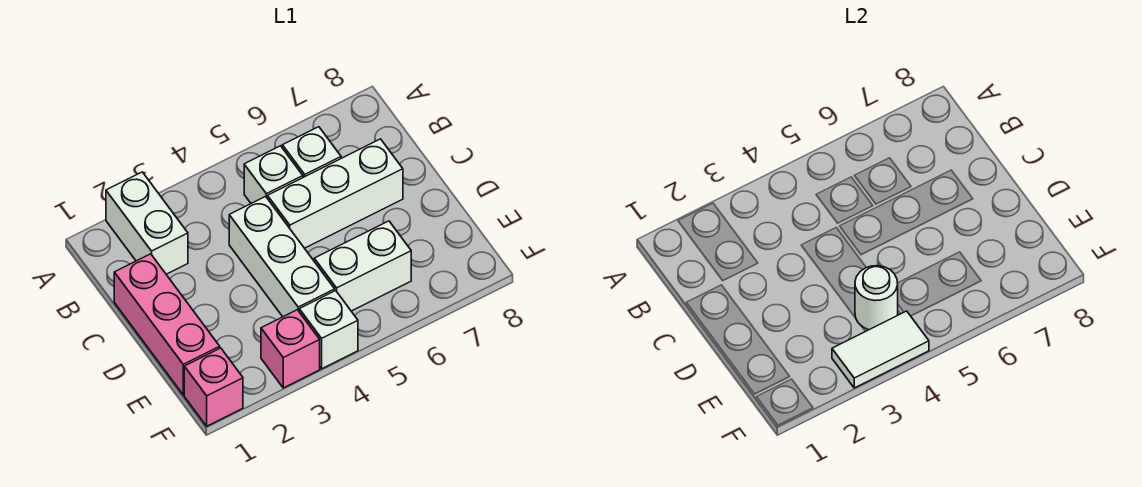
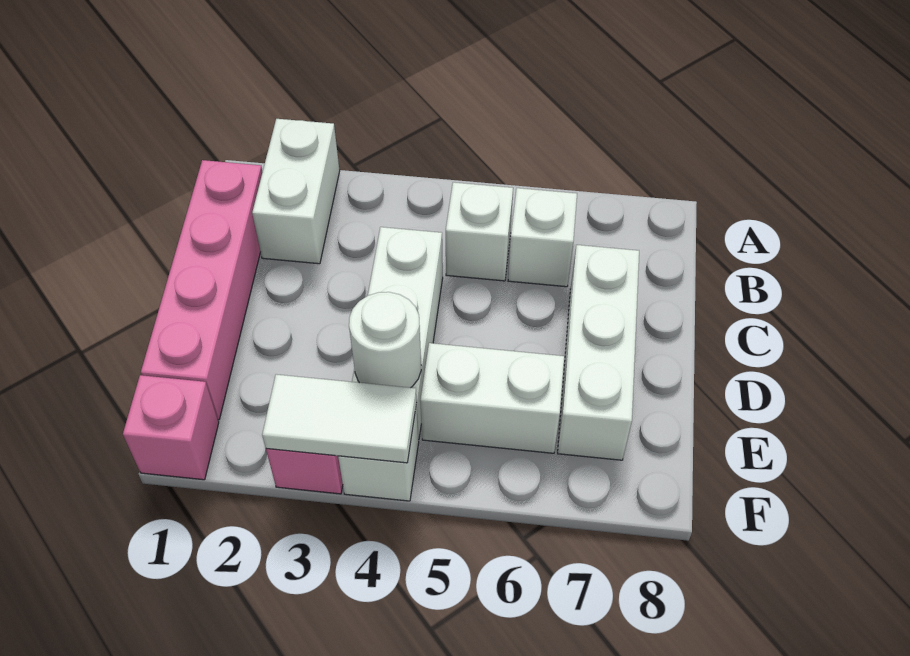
pink brick C1:E1 level 1 -> pink brick B1:E1 level 1
white brick C5:C7 level 1 -> white brick C7:E7 level 1

